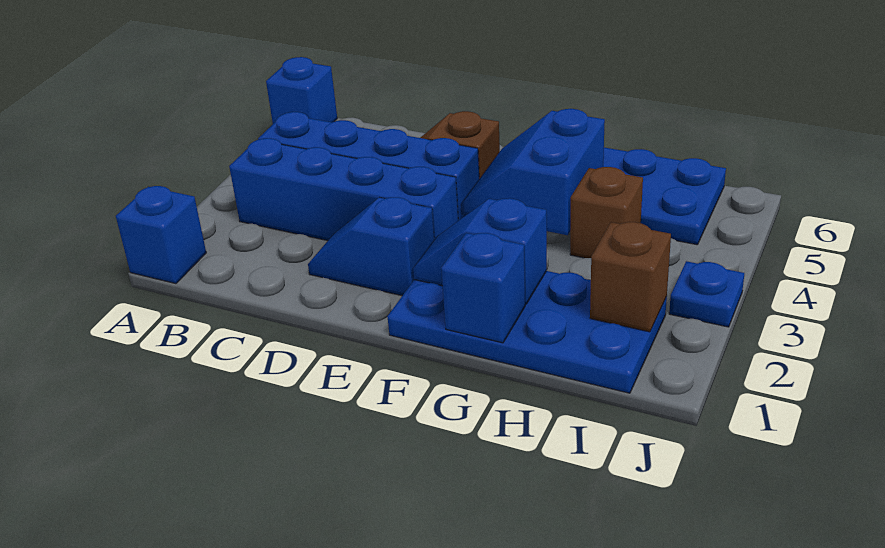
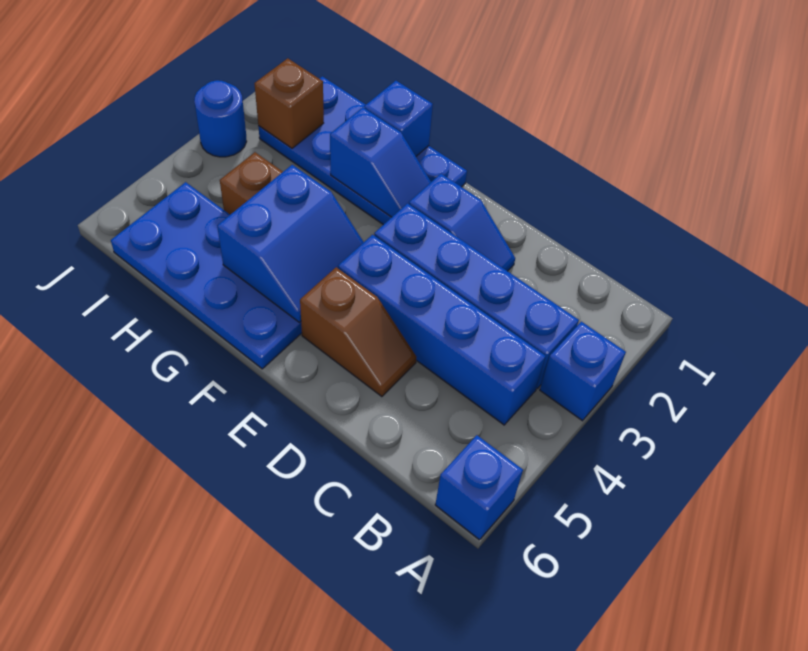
blue brick A1 level 1 -> blue brick A3 level 1
blue plate J3 level 1 -> blue round brick J3 level 1

